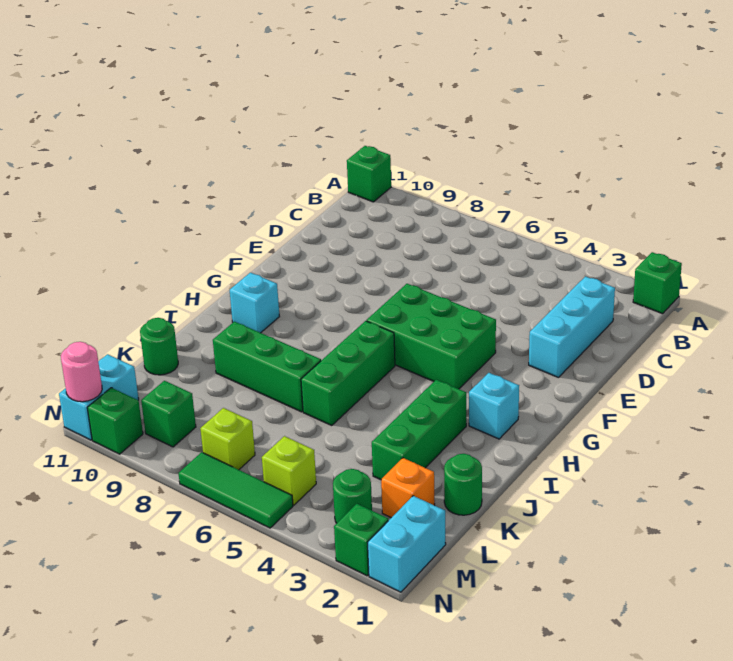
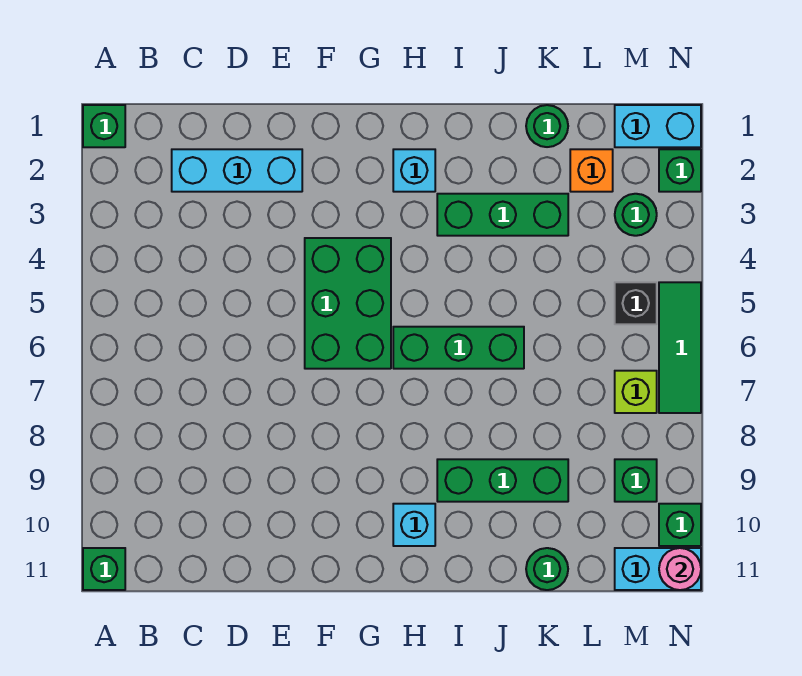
green brick J7:J9 level 1 -> green brick I9:K9 level 1
lime brick M5 level 1 -> black brick M5 level 1

